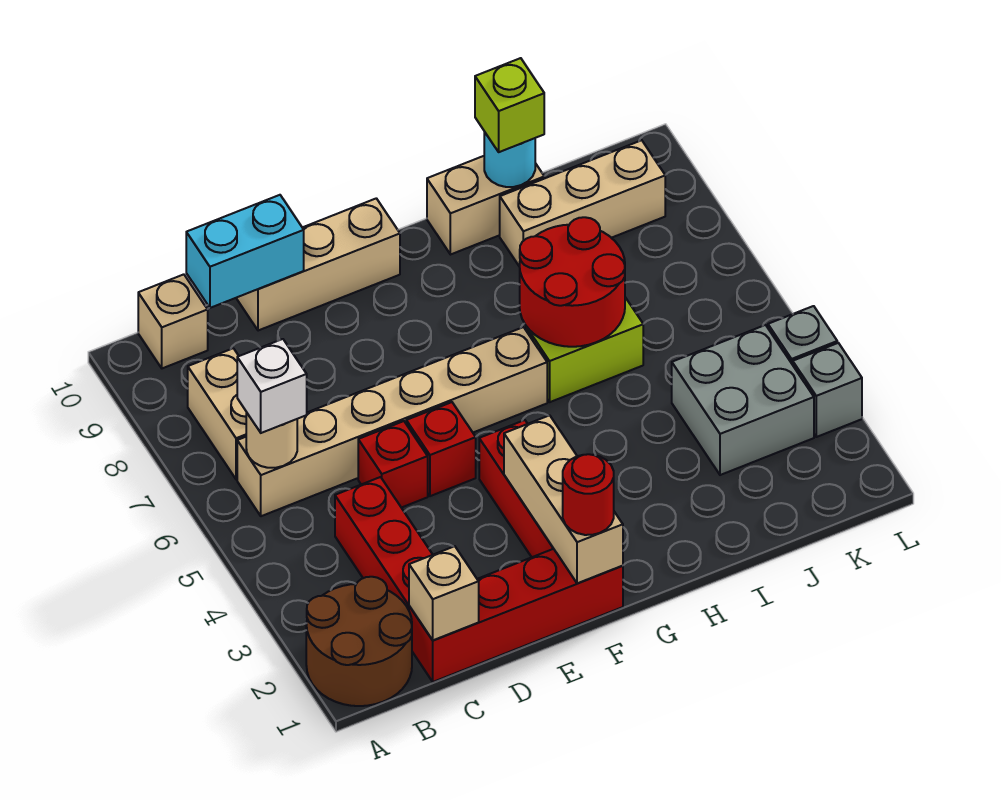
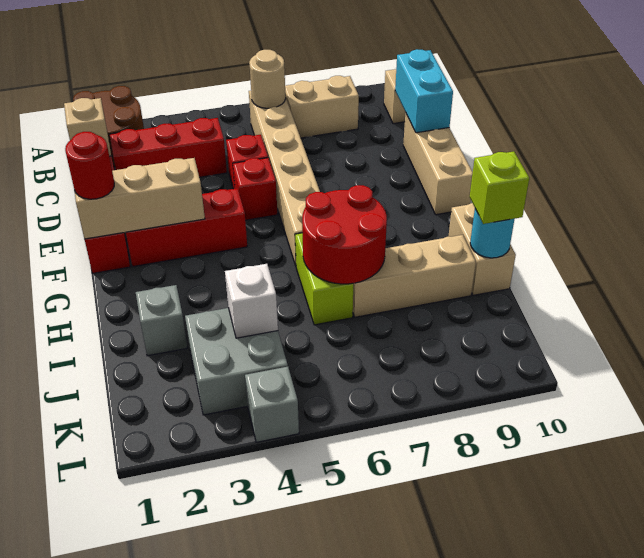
white brick B6 level 3 -> white brick J4 level 2
tan brick I9:K9 level 1 -> tan brick I7:I9 level 1
grey brick L3 level 1 -> grey brick I2 level 1

